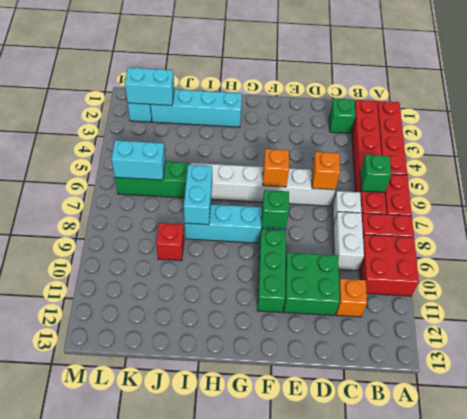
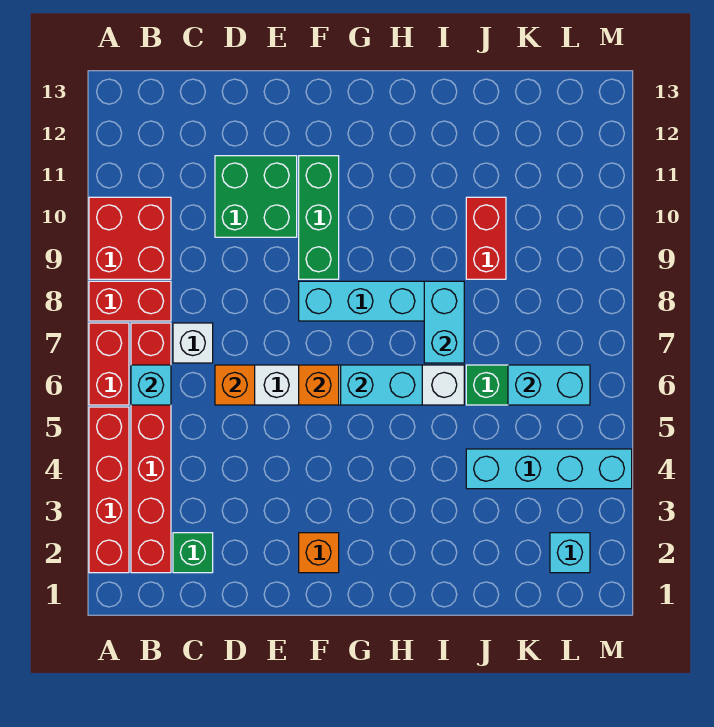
green brick B6 level 2 -> cyan brick B6 level 2
white brick C8:C9 level 1 -> none
orange brick C11 level 1 -> orange brick F2 level 1
green brick F8 level 2 -> none
cyan brick H2:K2 level 1 -> cyan brick J4:M4 level 1
red brick J9 level 1 -> red brick J9:J10 level 1
cyan brick K2:L2 level 2 -> cyan brick G6:H6 level 2

